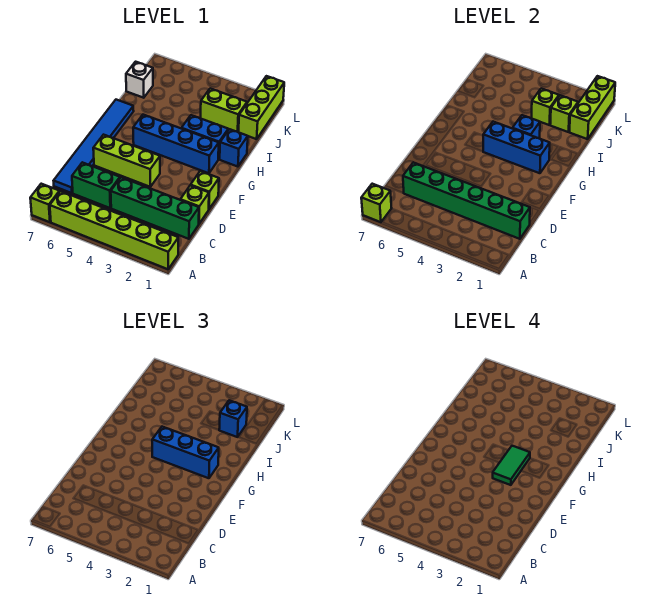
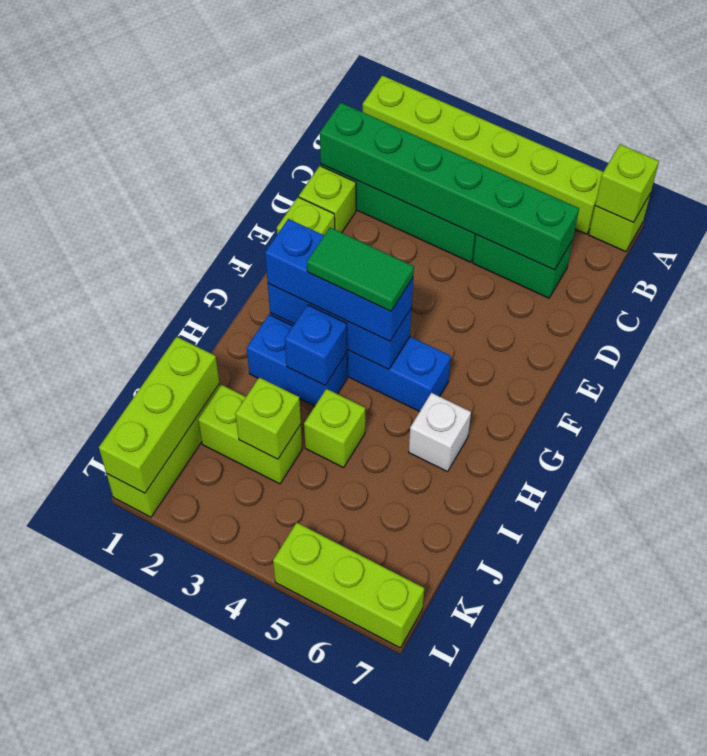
blue tile C7:H7 level 1 -> none
lime brick E4:E6 level 1 -> lime brick L5:L7 level 1
green tile F3:G3 level 4 -> green tile G3:G4 level 4
blue brick H1 level 1 -> none
lime brick J2 level 2 -> lime brick I4 level 1
blue brick J2 level 3 -> none
white brick J7 level 1 -> white brick H6 level 1

